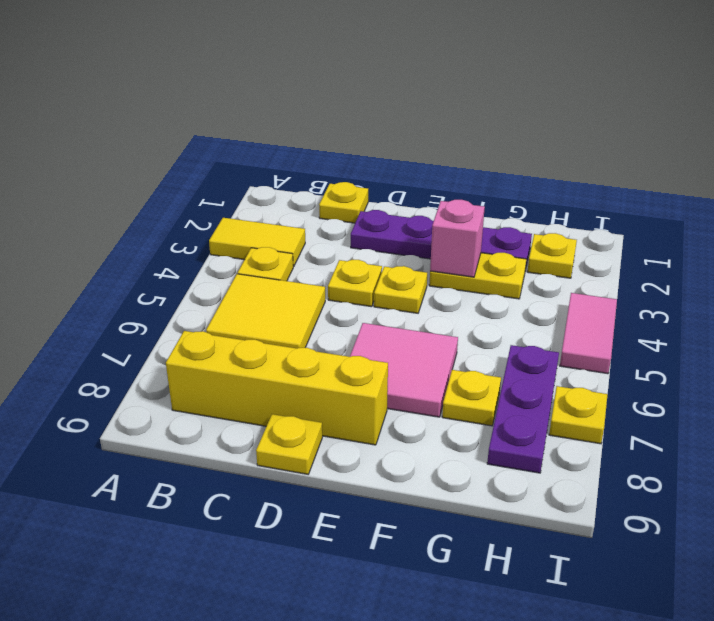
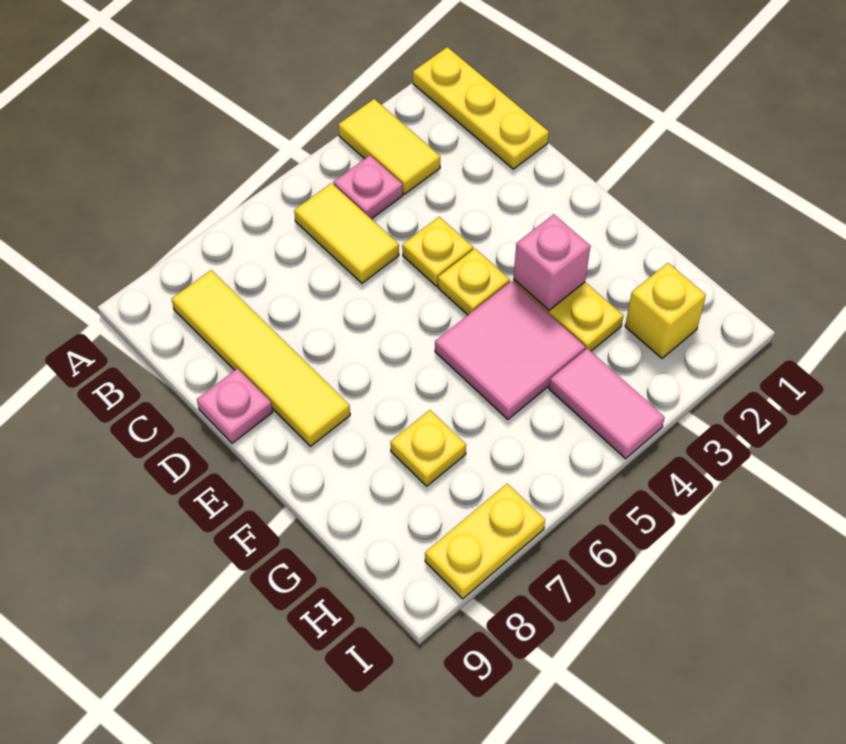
yellow plate B4 level 1 -> pink plate B4 level 1
yellow tile B5:C6 level 1 -> yellow tile B5:C5 level 1
yellow brick B8:E8 level 1 -> yellow tile B8:E8 level 1
yellow plate C1 level 1 -> yellow plate A1:C1 level 1
purple plate D2:G2 level 1 -> none
yellow plate D9 level 1 -> pink plate D9 level 1
pink tile E6:F7 level 1 -> pink tile F4:G5 level 1
yellow plate H2 level 1 -> yellow brick H2 level 1
purple plate H6:H8 level 1 -> none
pink tile I4:I5 level 1 -> pink tile H4:I4 level 1
yellow plate I7 level 1 -> yellow plate I7:I8 level 1

